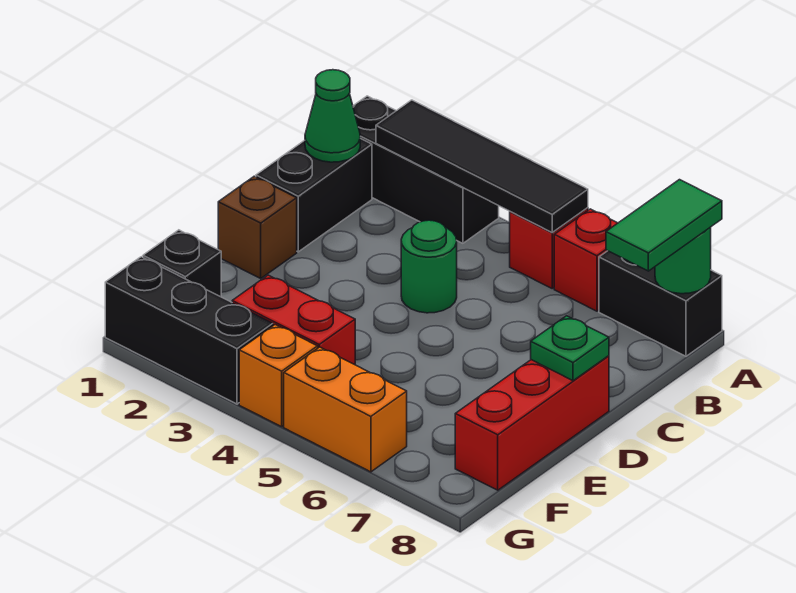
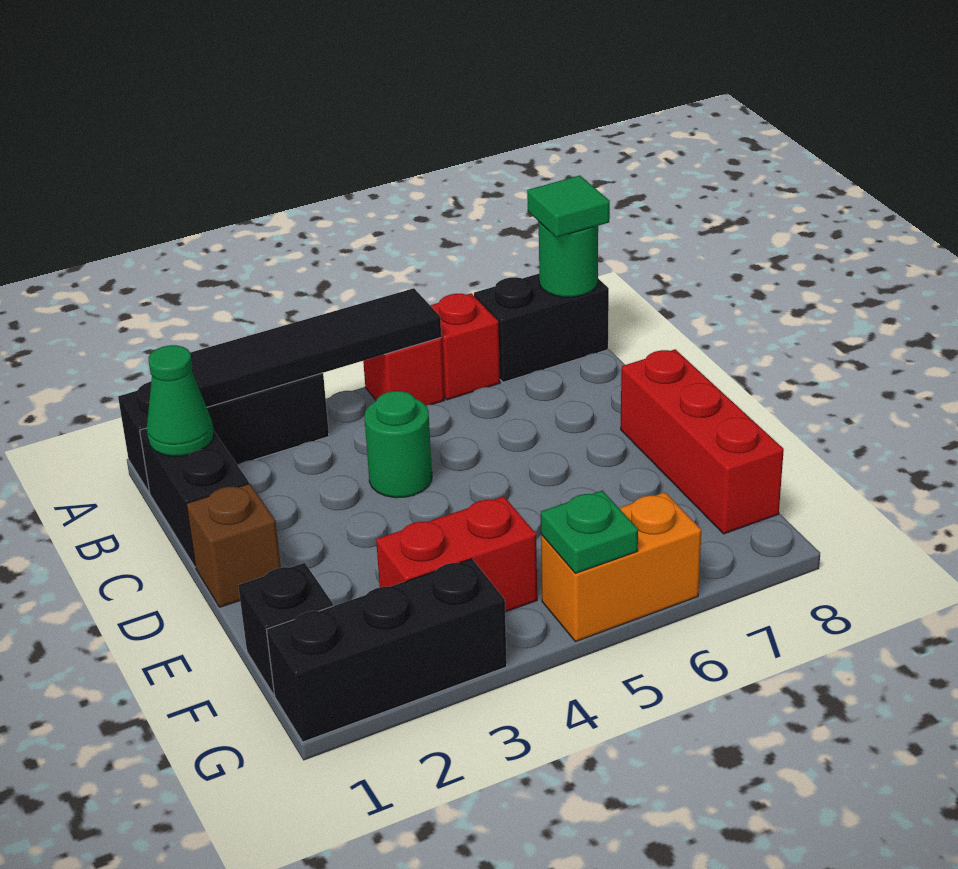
green tile A8:B8 level 3 -> green tile A8 level 3
green plate D8 level 2 -> green plate G5 level 2
orange brick G4 level 1 -> none

